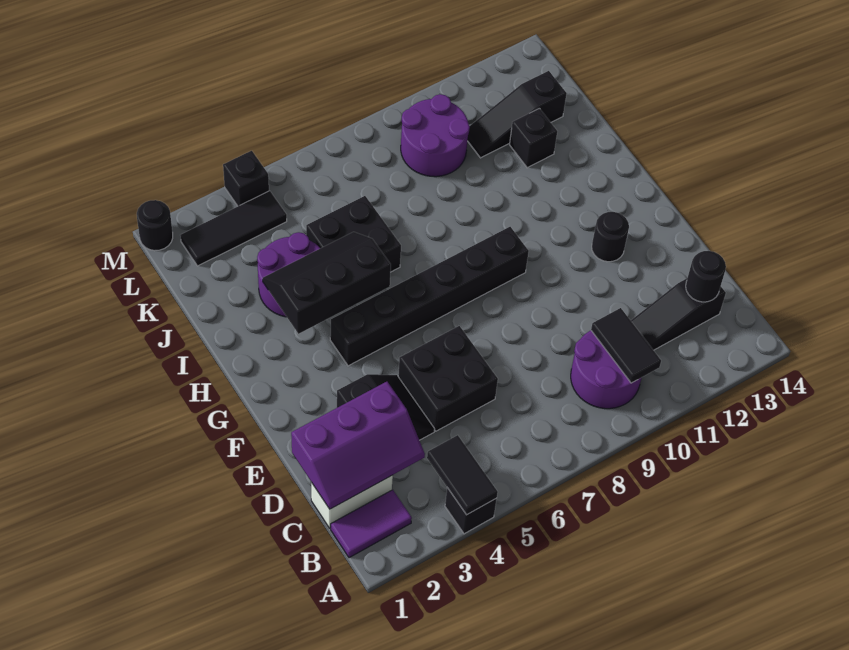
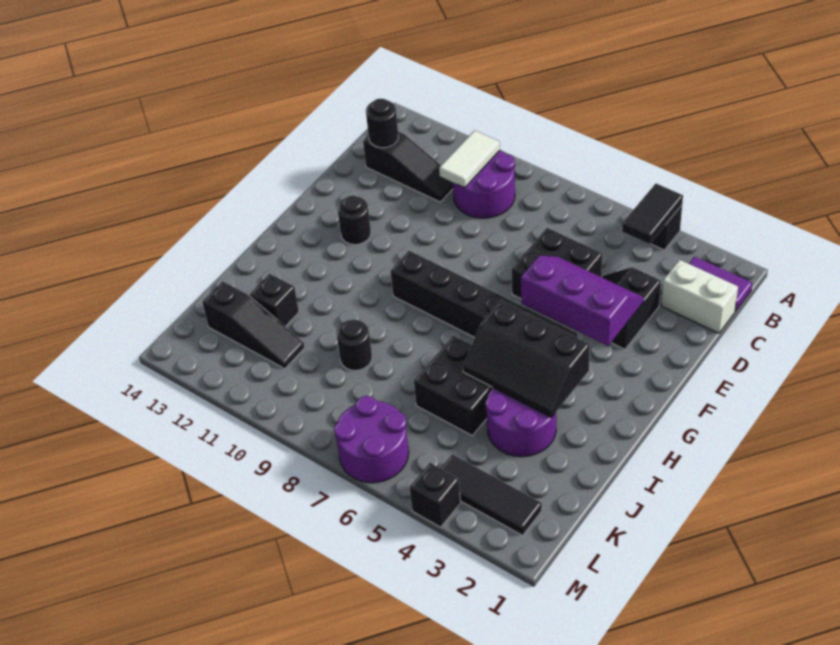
black tile B10:C10 level 2 -> white tile B10:C10 level 2
purple slope C1:D3 level 2 top D -> purple slope E3:F5 level 2 top F
purple round brick K9:L10 level 1 -> purple round brick L6:M7 level 1
black round brick M1 level 1 -> black round brick J9 level 1

